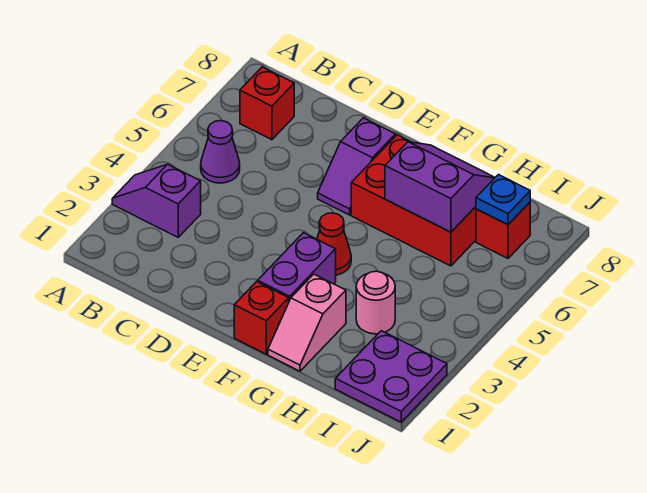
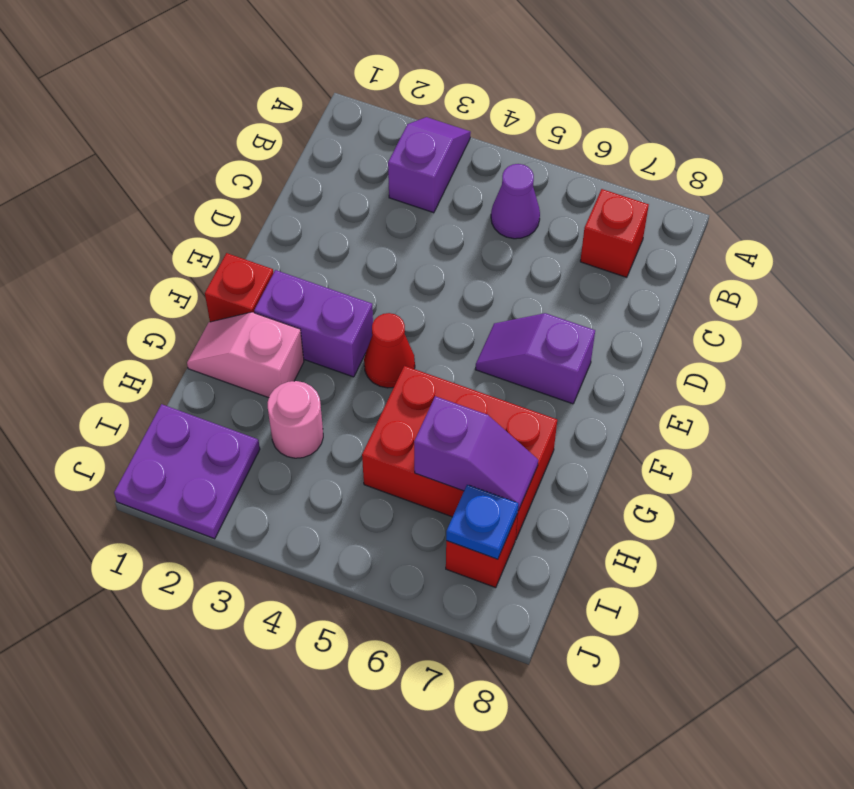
red brick F6:H7 level 1 -> red brick G5:H7 level 1
purple slope G6:H7 level 2 top 6 -> purple slope H6:H7 level 2 top 6

